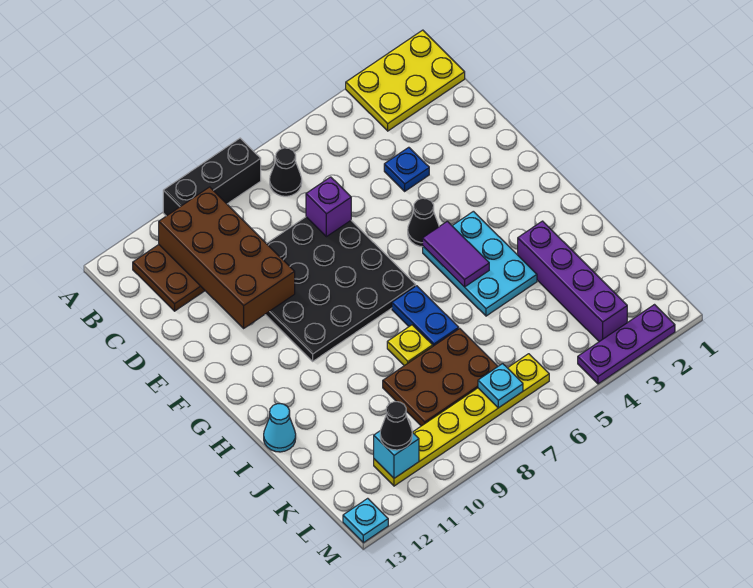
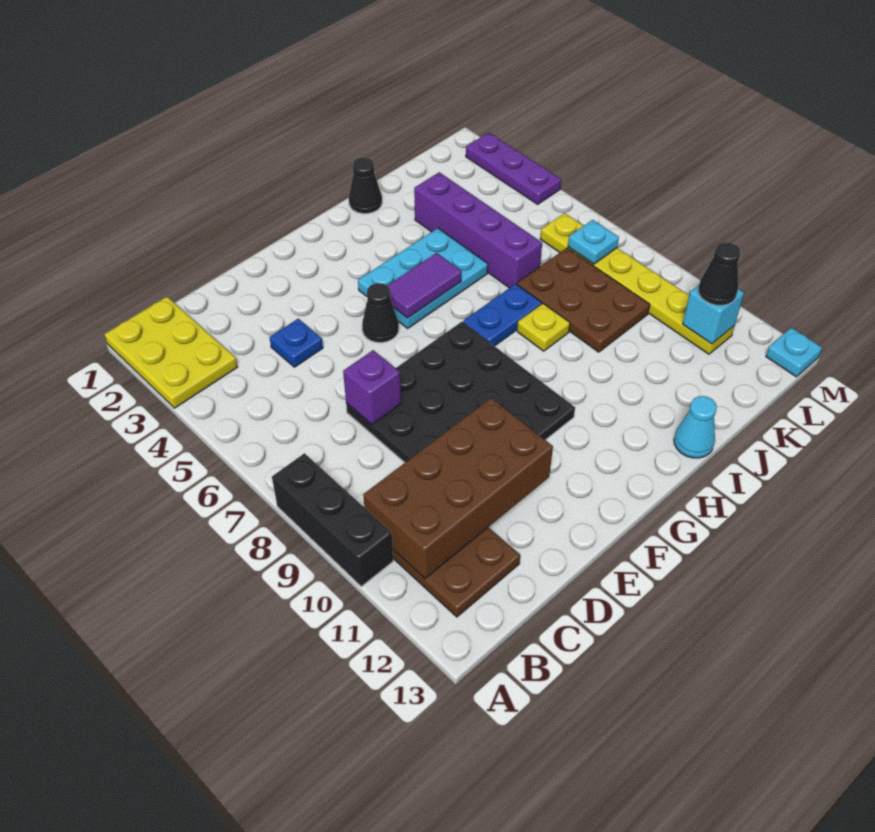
black cone B7 level 1 -> black cone I1 level 1
purple brick I3:L3 level 1 -> purple brick J3:J6 level 1

